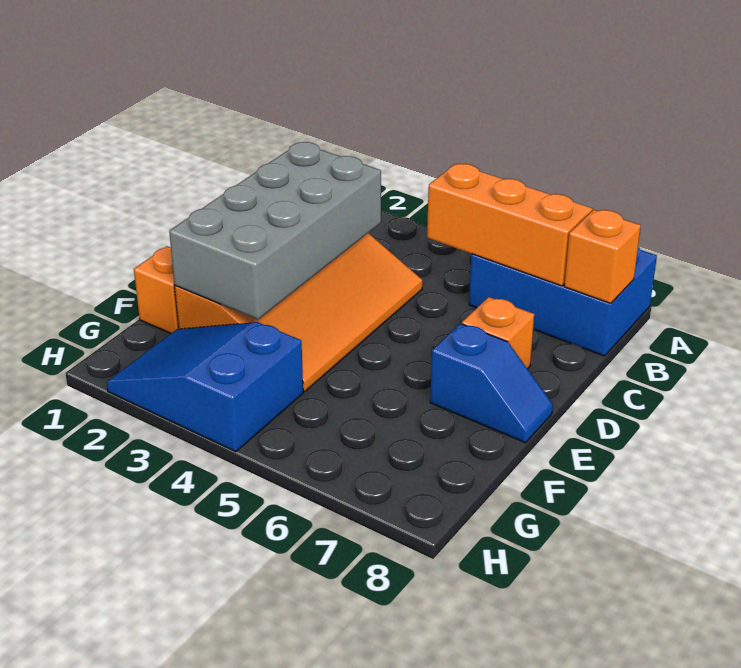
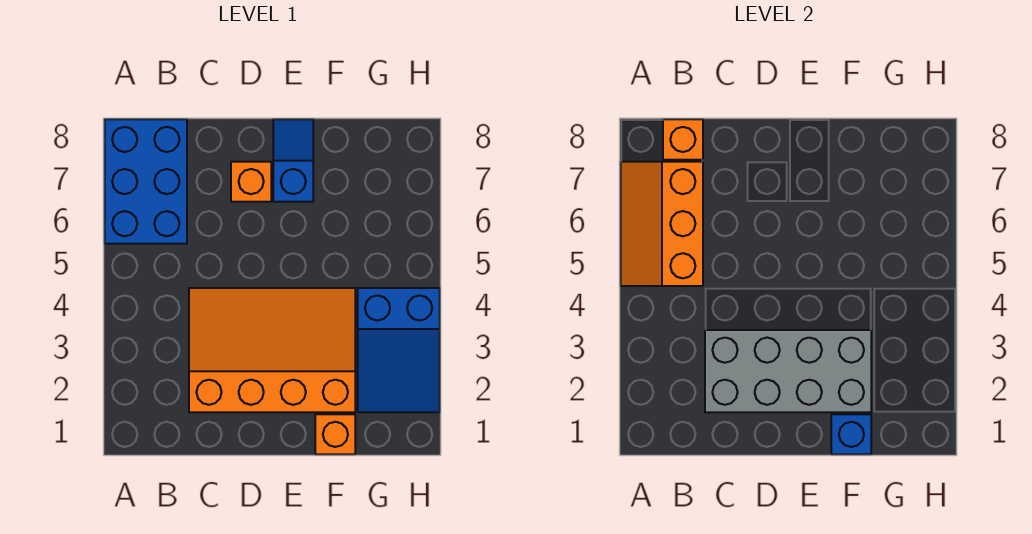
none -> blue brick F1 level 2

